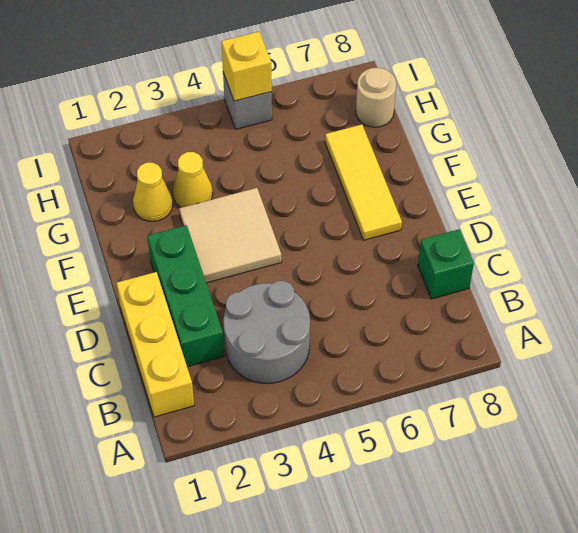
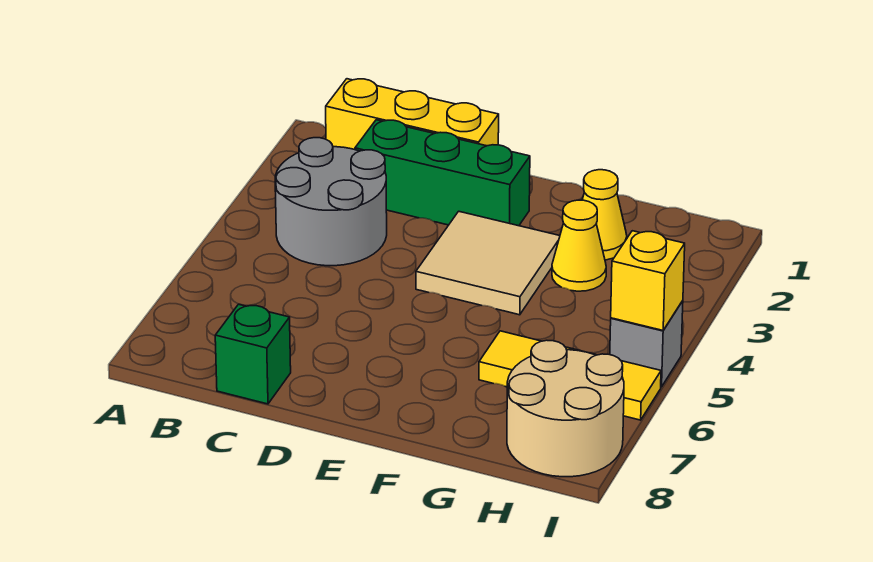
yellow tile E7:G7 level 1 -> yellow tile G6:I6 level 1
tan round brick H8 level 1 -> tan round brick H7:I8 level 1

